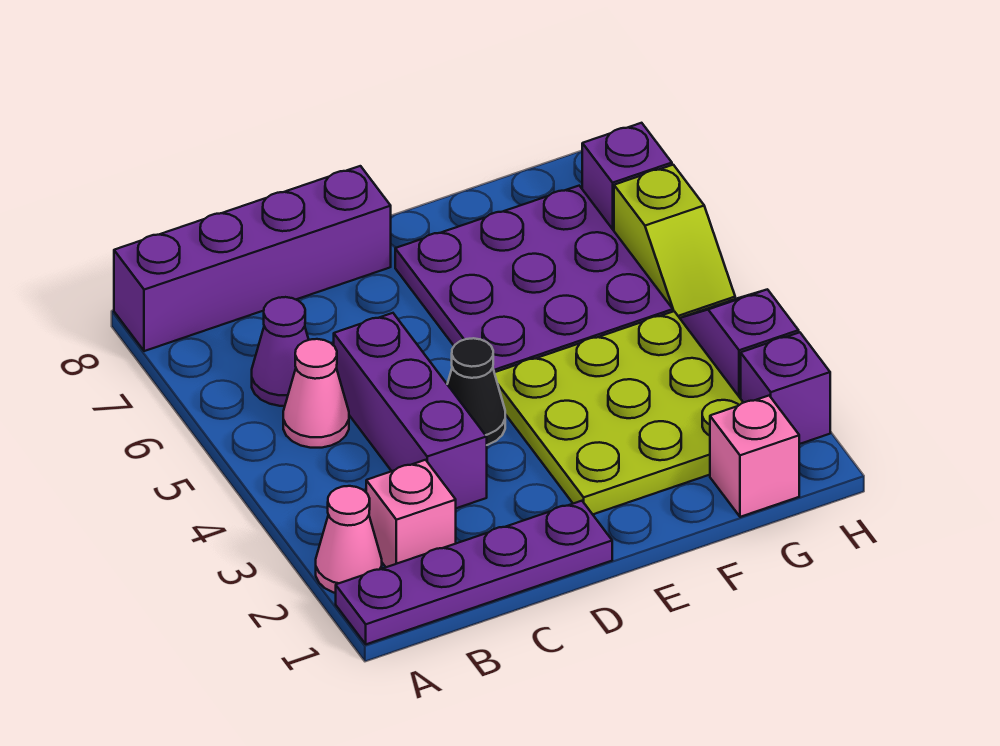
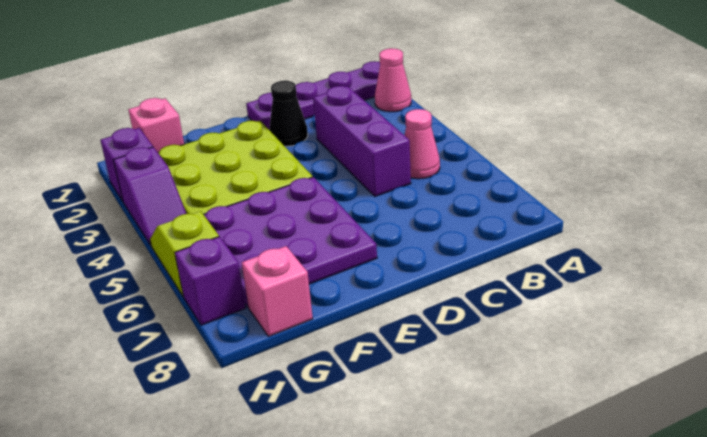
purple brick A8:D8 level 1 -> none
pink brick B2 level 1 -> pink brick G8 level 1
purple cone B6 level 1 -> none
black cone D4 level 1 -> black cone D2 level 1

